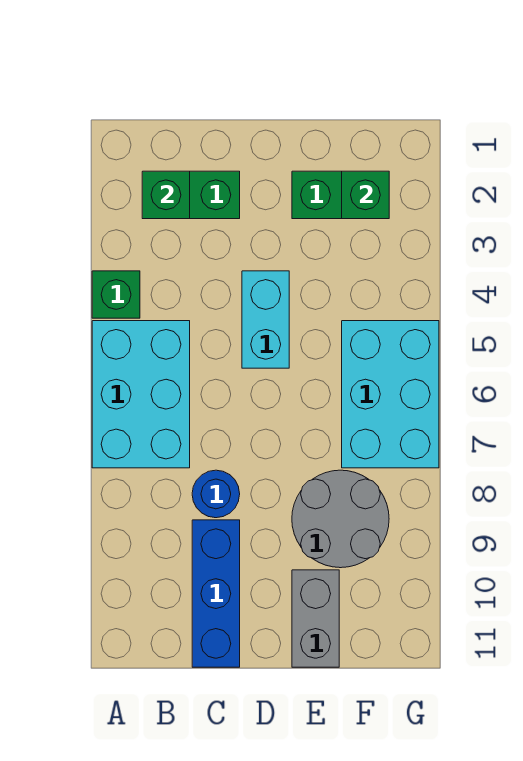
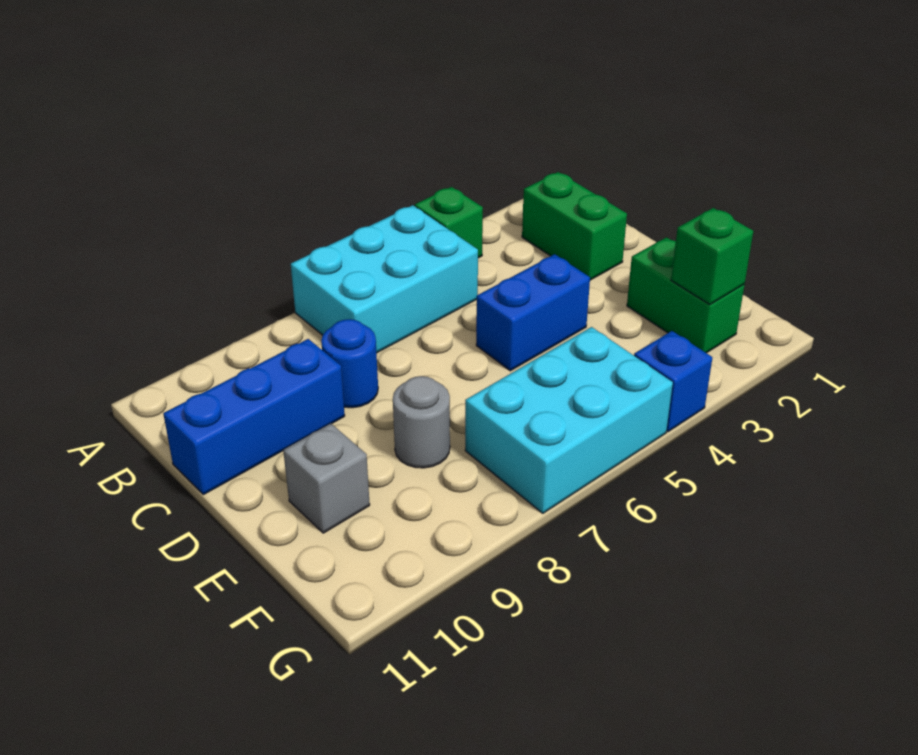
green brick B2 level 2 -> none
cyan brick D4:D5 level 1 -> blue brick D4:D5 level 1
grey round brick E8:F9 level 1 -> grey round brick E8 level 1
grey brick E10:E11 level 1 -> grey brick E10 level 1
none -> blue brick G4 level 1

